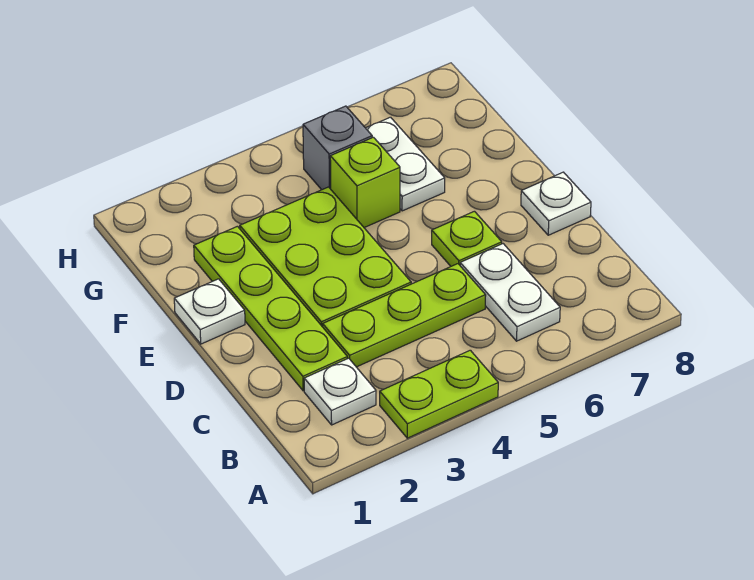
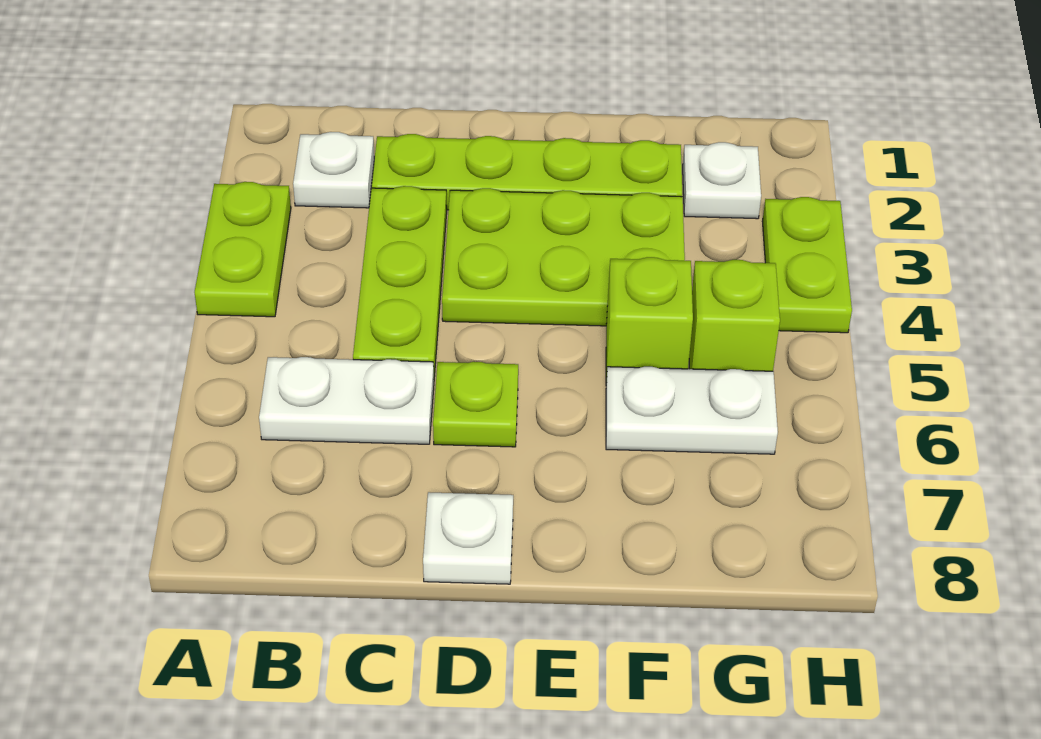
white plate E1 level 1 -> white plate G2 level 1
grey brick G5 level 1 -> lime brick G5 level 1
none -> lime plate H3:H4 level 1

